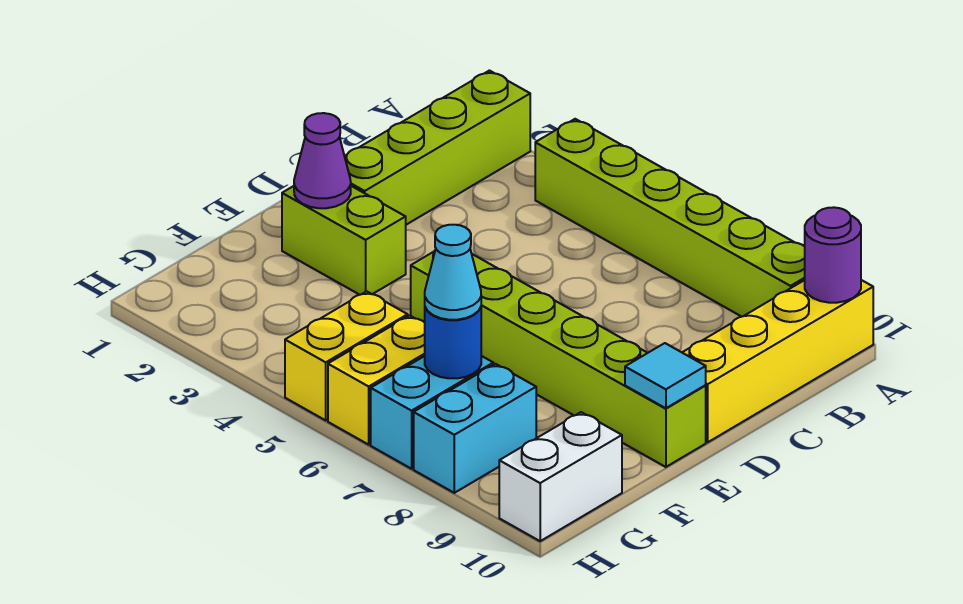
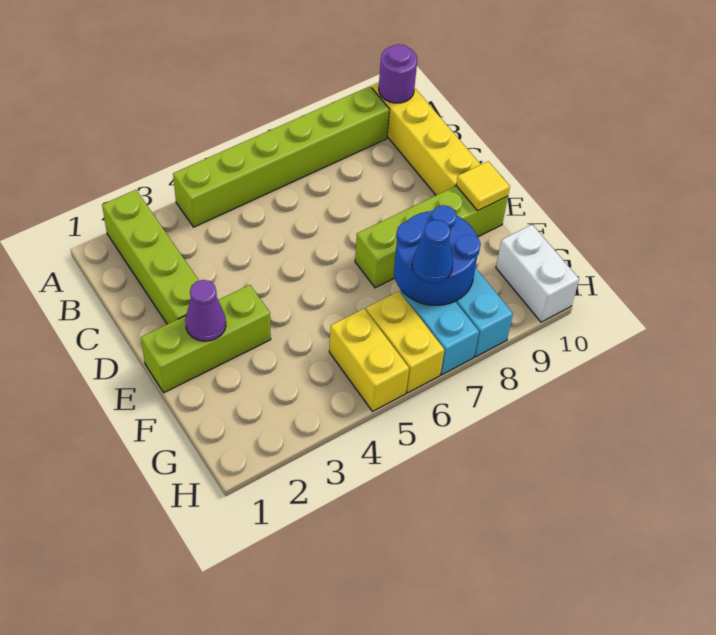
lime brick E2:E3 level 1 -> lime brick E1:E3 level 1
lime brick E5:E10 level 1 -> lime brick E7:E10 level 1
cyan tile E10 level 2 -> yellow tile E10 level 2
blue round brick G7 level 2 -> blue round brick F7:G8 level 2
cyan cone G7 level 3 -> blue cone G7 level 3

